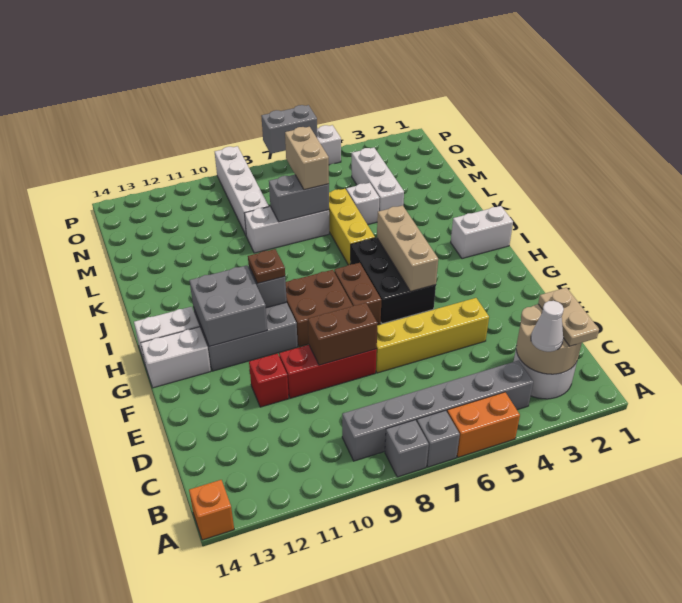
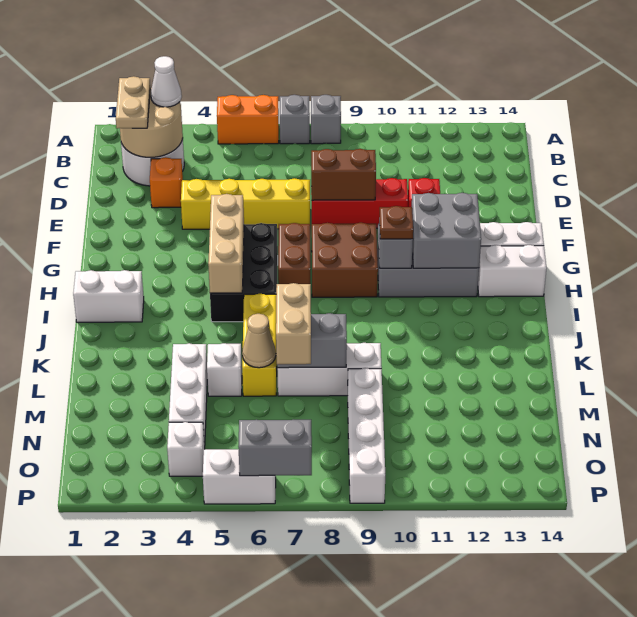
orange brick A14 level 1 -> orange brick D3 level 1
grey brick B4:B9 level 1 -> none
none -> tan cone L6 level 2
none -> white brick O4 level 1

